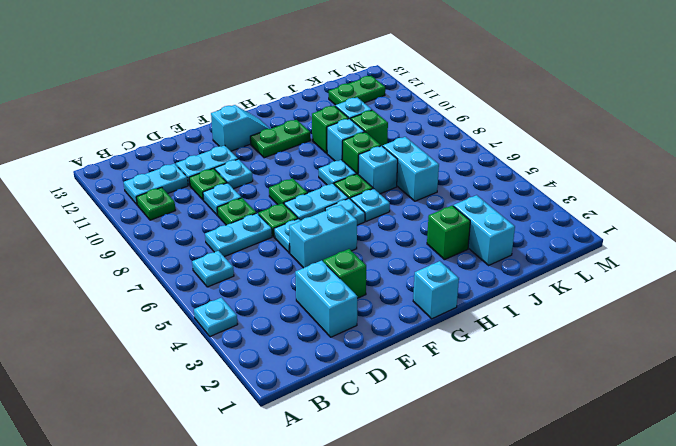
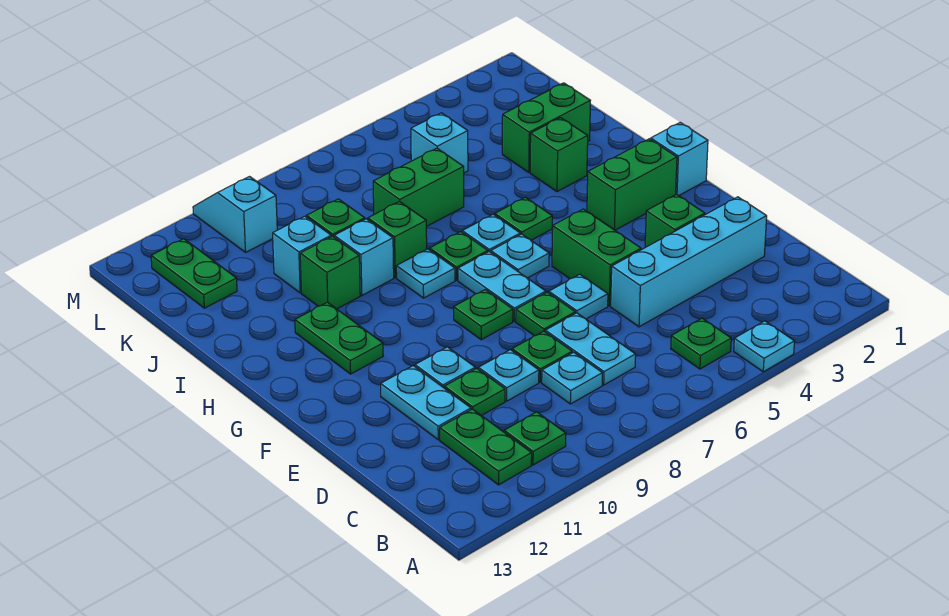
none -> green plate B5 level 1
cyan plate B6 level 1 -> cyan plate C8 level 1
cyan plate B11:C11 level 1 -> green plate B11:C11 level 1
cyan brick D2:D3 level 1 -> cyan brick D2:D5 level 1
cyan brick E5:F5 level 1 -> green brick E5:F5 level 1
cyan slope F12:G12 level 1 top F -> cyan slope L10:M10 level 1 top L
none -> green brick G2:G3 level 1
none -> green plate H5 level 1
cyan brick I7 level 1 -> cyan brick K5 level 1
cyan brick J2:J3 level 1 -> green brick J2:J3 level 1
cyan brick J6:J7 level 1 -> green brick J6:J7 level 1

